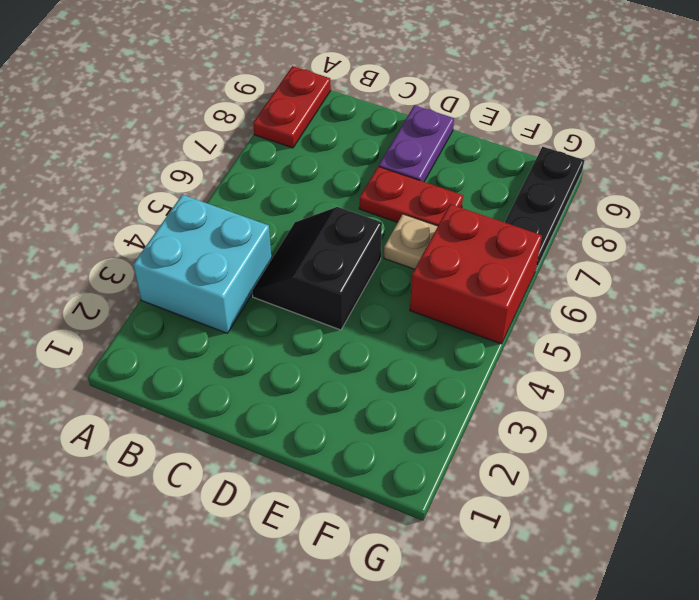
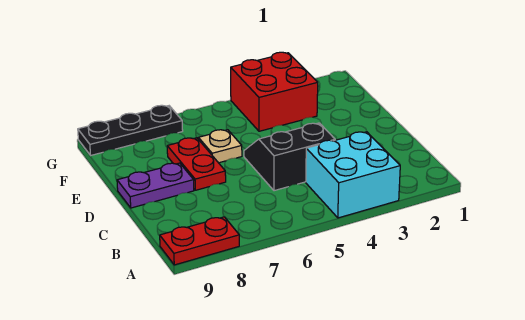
black slope C4:D5 level 1 top D -> black slope C4:D5 level 1 top C
red brick F5:G6 level 1 -> red brick F3:G4 level 1

